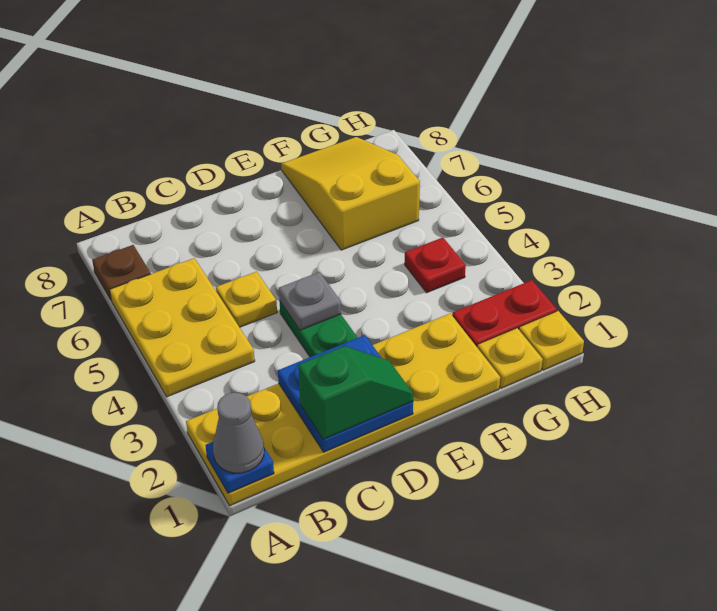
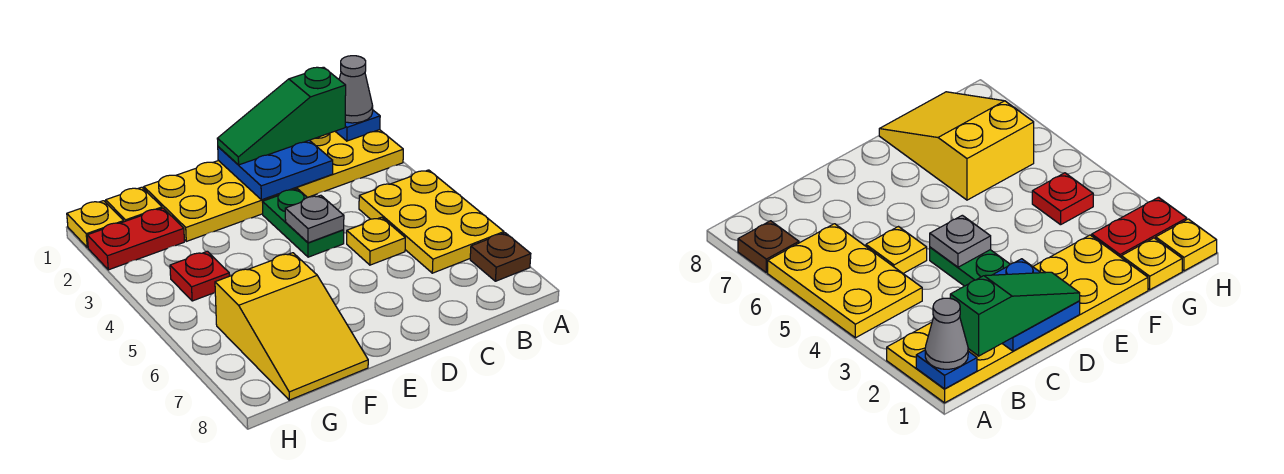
green slope C1:D1 level 3 top C -> green slope B1:D1 level 3 top B

